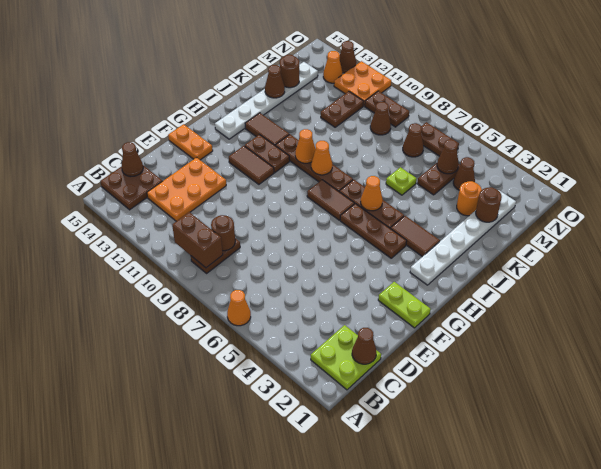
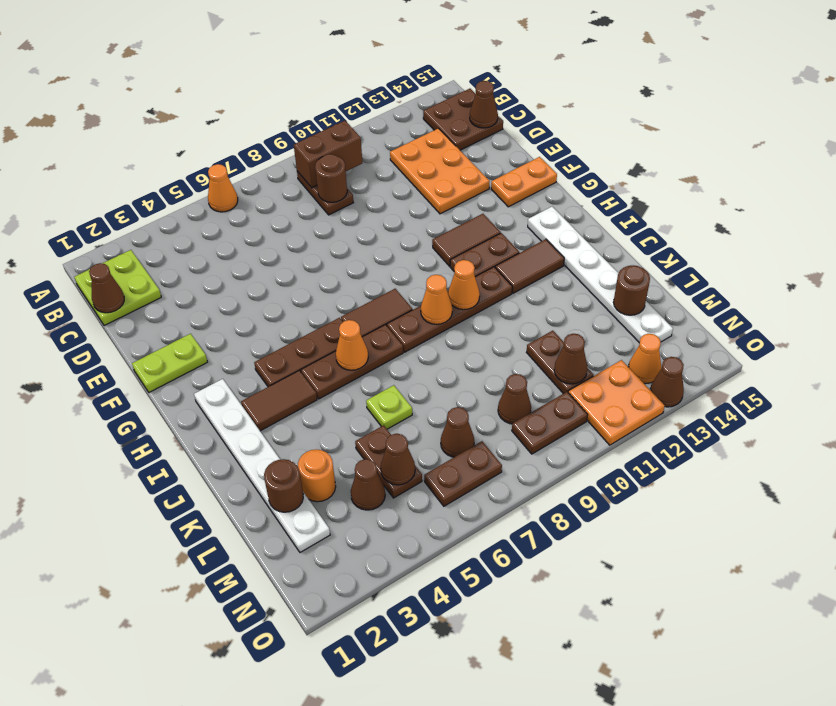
brown cone K14 level 2 -> brown cone M11 level 2

